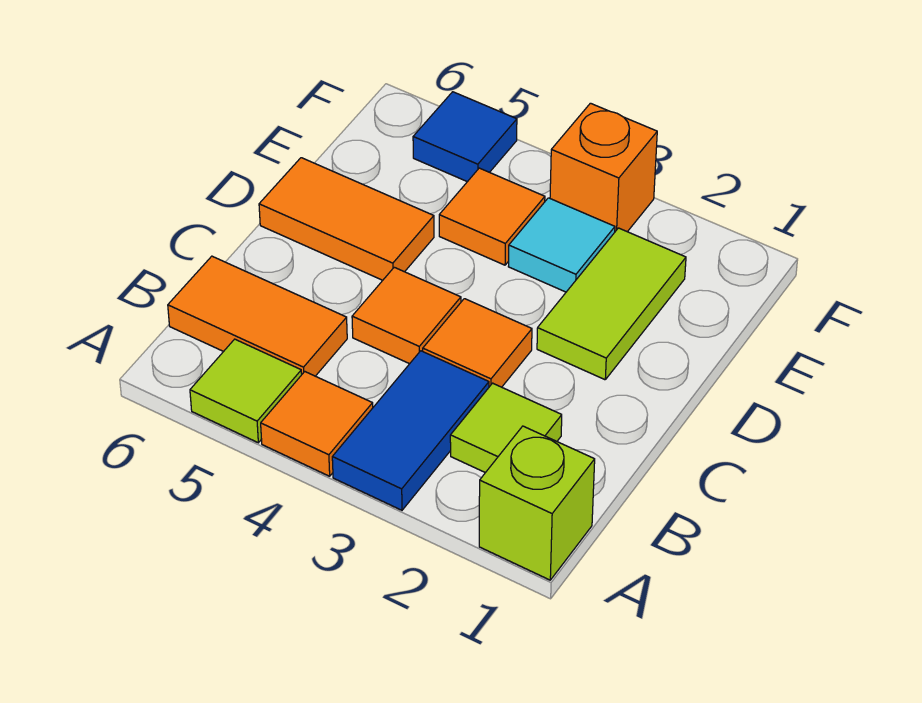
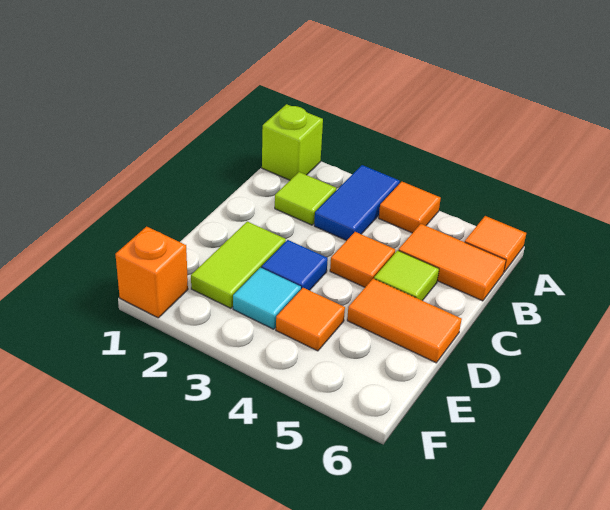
lime tile A5 level 1 -> lime tile C5 level 1
orange tile C3 level 1 -> orange tile A6 level 1
orange brick F3 level 1 -> orange brick F1 level 1
blue tile F5 level 1 -> blue tile D3 level 1

